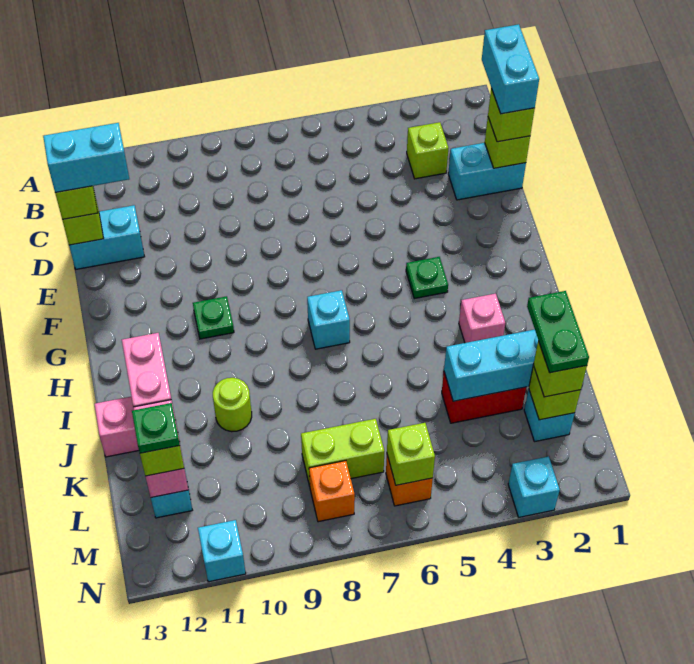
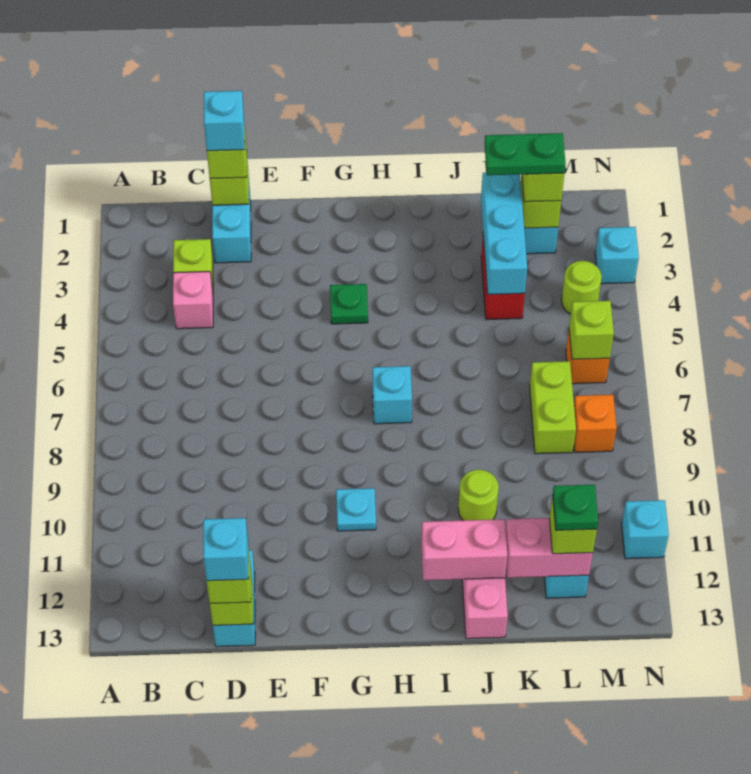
cyan brick C1:D1 level 4 -> cyan brick D1 level 4
cyan brick D12:D13 level 4 -> cyan brick D13 level 4
green plate G10 level 1 -> cyan plate G10 level 1
pink brick I3 level 1 -> pink brick C4 level 1
none -> lime round brick M4 level 1

